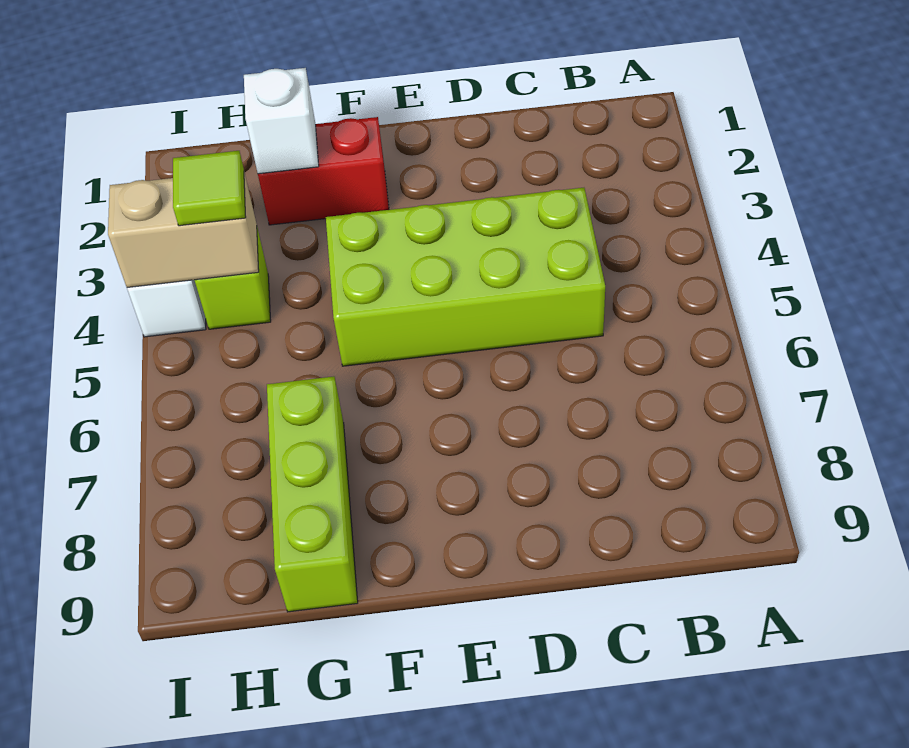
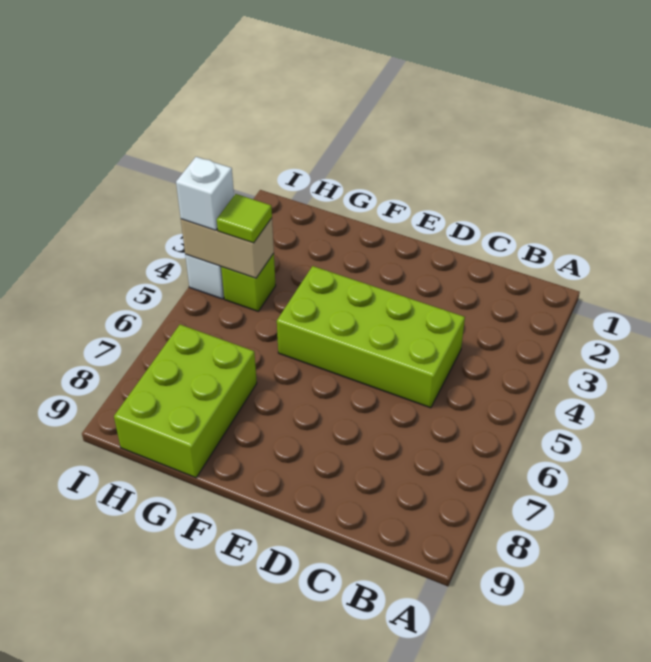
red brick F2:G2 level 1 -> none
white brick G2 level 2 -> white brick I4 level 3
lime brick G7:G9 level 1 -> lime brick G7:H9 level 1

